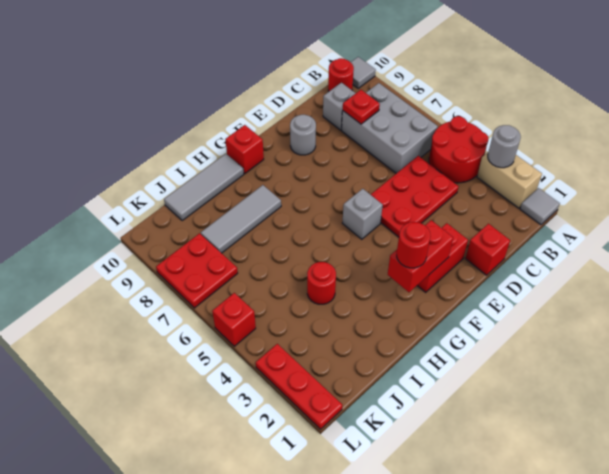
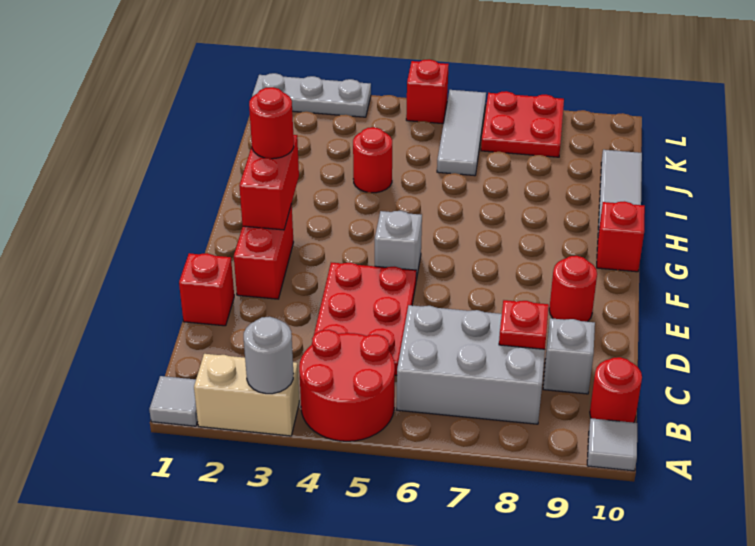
grey round brick E9 level 1 -> red round brick E9 level 1
grey tile H8:J8 level 1 -> grey tile J6:L6 level 1
red plate L1:L3 level 1 -> grey plate L1:L3 level 1

